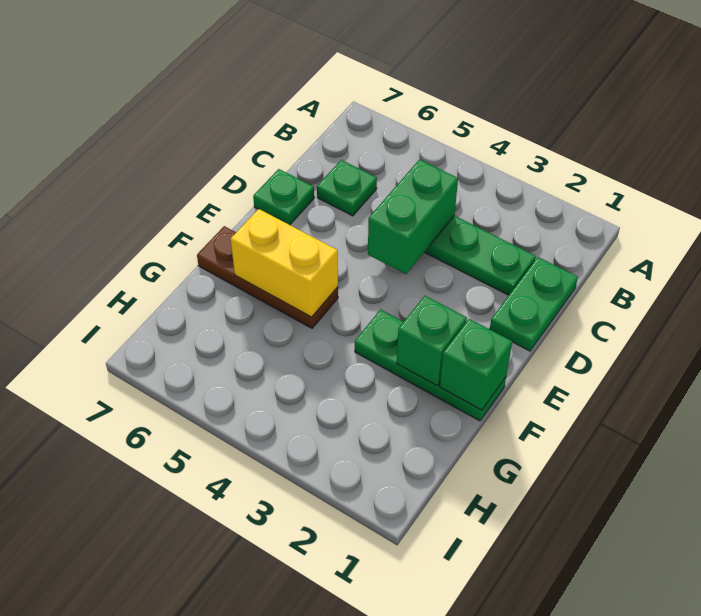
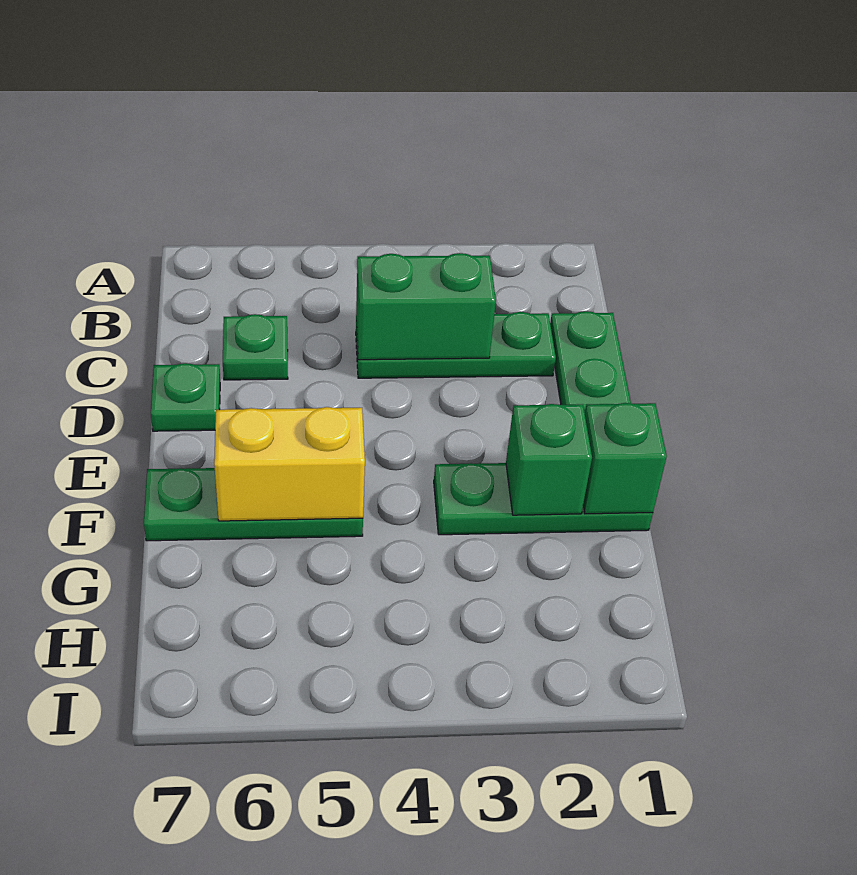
green brick C4:D4 level 2 -> green brick C3:C4 level 2
brown plate F5:F7 level 1 -> green plate F5:F7 level 1

